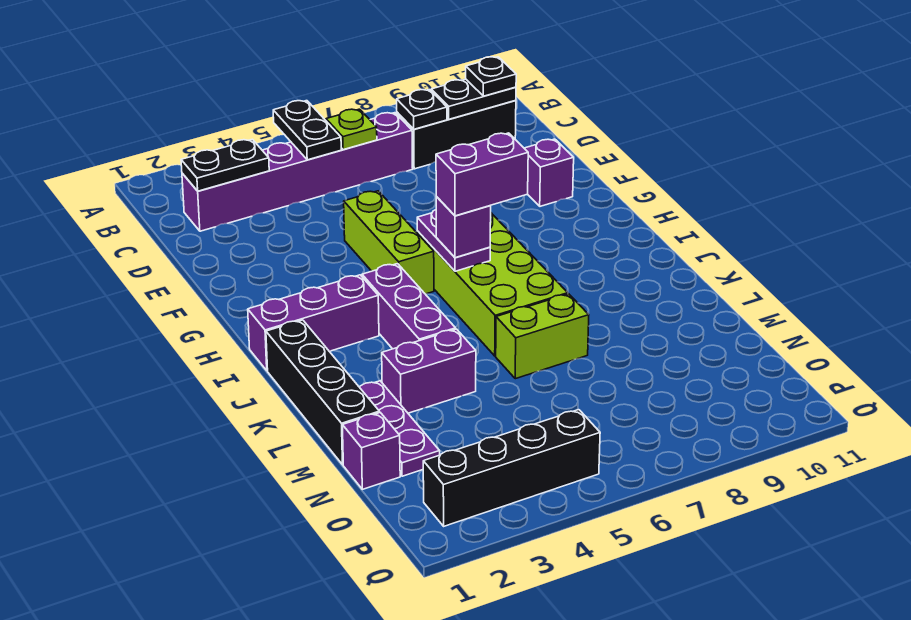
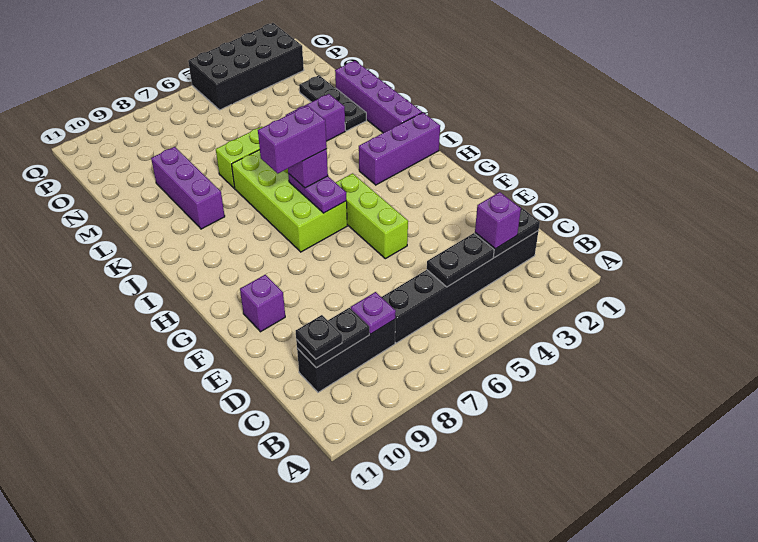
black plate B5:C5 level 2 -> black plate C4:C5 level 2
purple brick C2:C7 level 1 -> black brick C2:C7 level 1
lime plate C6 level 2 -> none
black plate C8 level 2 -> purple plate C8 level 2
purple brick I4:K4 level 1 -> purple brick K9:M9 level 1
black brick J1:M1 level 1 -> purple brick J1:M1 level 1
purple plate L2:N2 level 1 -> black plate L2:N2 level 1
purple brick N1 level 1 -> purple brick C3 level 3
black brick P2:P5 level 1 -> black brick P2:Q5 level 1

